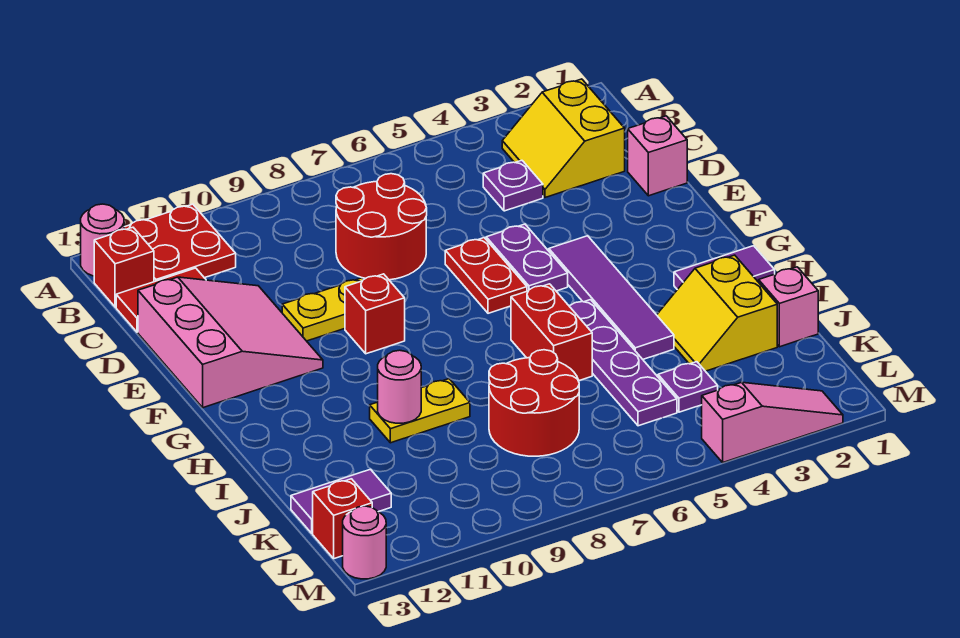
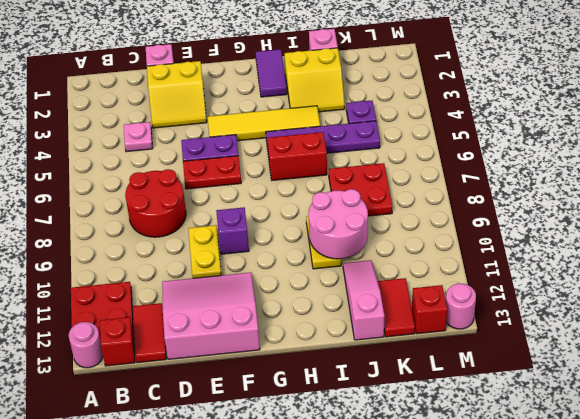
yellow slope B2:C3 level 1 top 2 -> yellow slope D2:E3 level 1 top 2
purple plate C4 level 1 -> pink plate C4 level 1
purple tile F4:I4 level 1 -> yellow tile F4:I4 level 1
red brick F9 level 1 -> purple brick F9 level 1
pink round brick I10 level 2 -> pink round brick I9:J10 level 2
red round brick J7:K8 level 1 -> red plate J7:K8 level 1
purple tile K12:K13 level 1 -> red tile K12:K13 level 1
pink slope M2:M4 level 1 top 4 -> pink slope J11:J13 level 1 top 13

